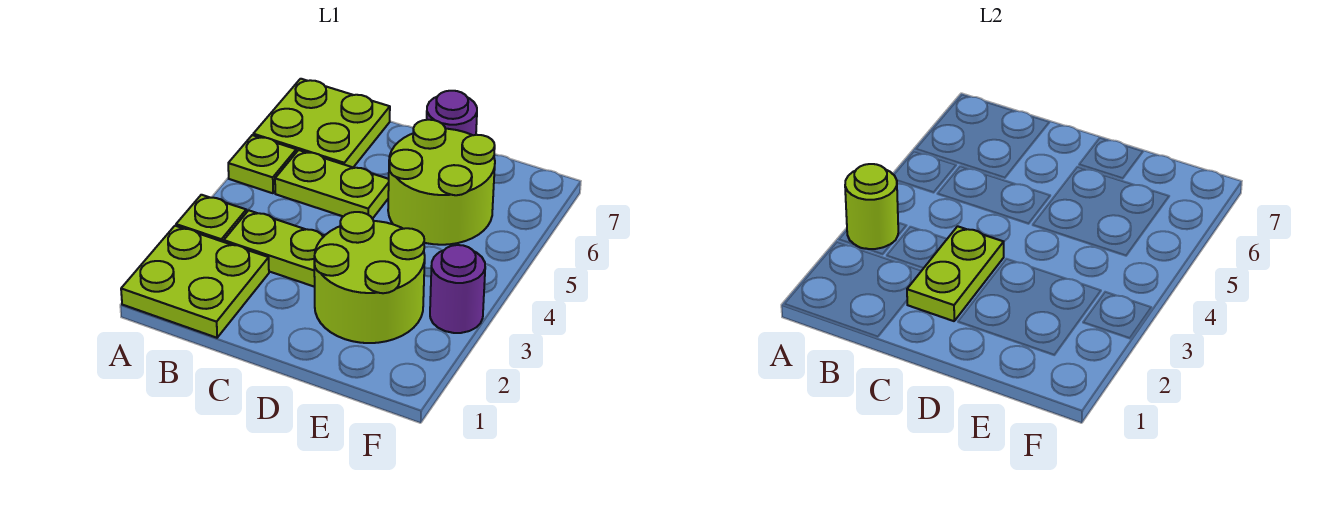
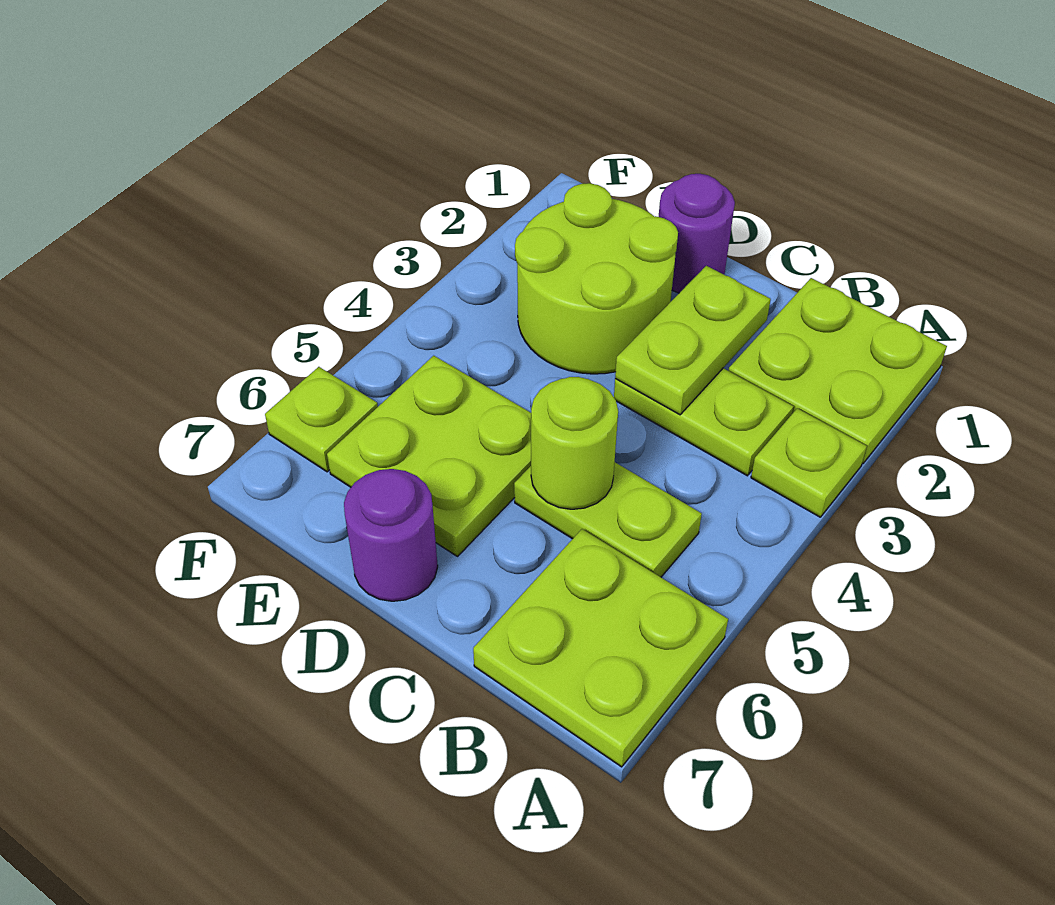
lime round brick A3 level 2 -> lime round brick C5 level 2
lime plate A5 level 1 -> lime plate F6 level 1
lime round brick D5:E6 level 1 -> lime plate D5:E6 level 1
purple round brick F3 level 1 -> purple round brick D1 level 1

